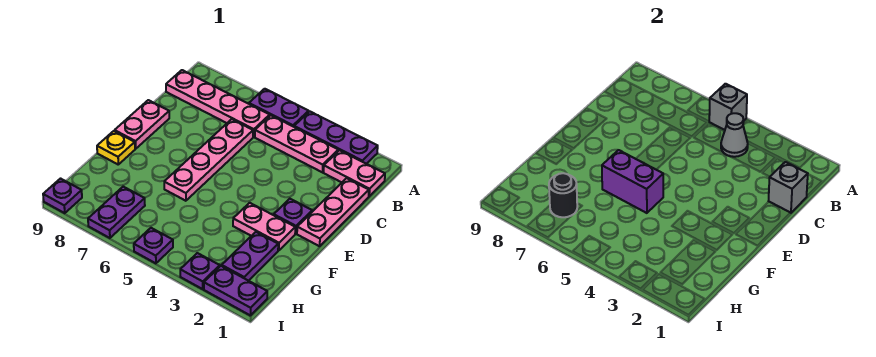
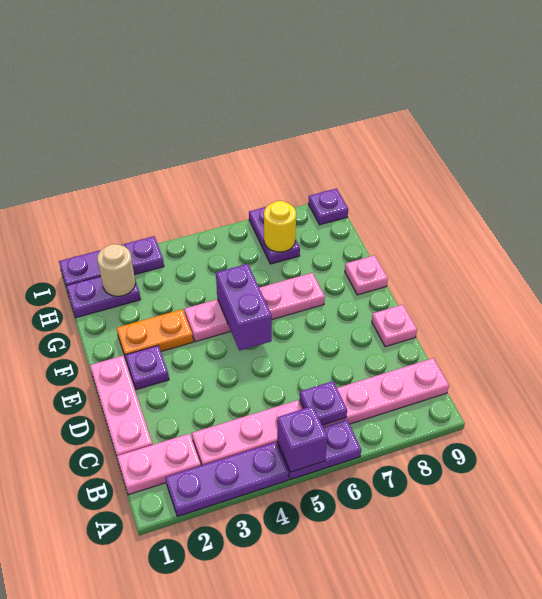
grey brick A5 level 2 -> purple brick A5 level 2
grey cone B4 level 2 -> none
grey brick C1 level 2 -> none
pink plate C6:F6 level 1 -> pink plate F4:F7 level 1
pink plate D9:E9 level 1 -> pink plate D9 level 1
pink plate F2:F3 level 1 -> orange plate F2:F3 level 1
purple brick F5:F6 level 2 -> purple brick E5:F5 level 2
yellow plate F9 level 1 -> pink plate F9 level 1
purple plate G2:H2 level 1 -> purple plate H1:H2 level 1
none -> tan round brick H2 level 2
black round brick H7 level 2 -> yellow round brick H7 level 2
purple plate I5 level 1 -> purple plate B6 level 2

